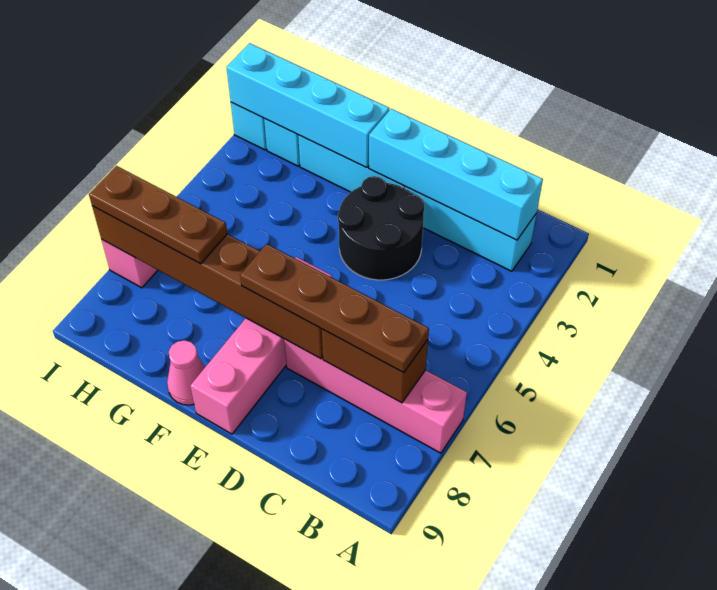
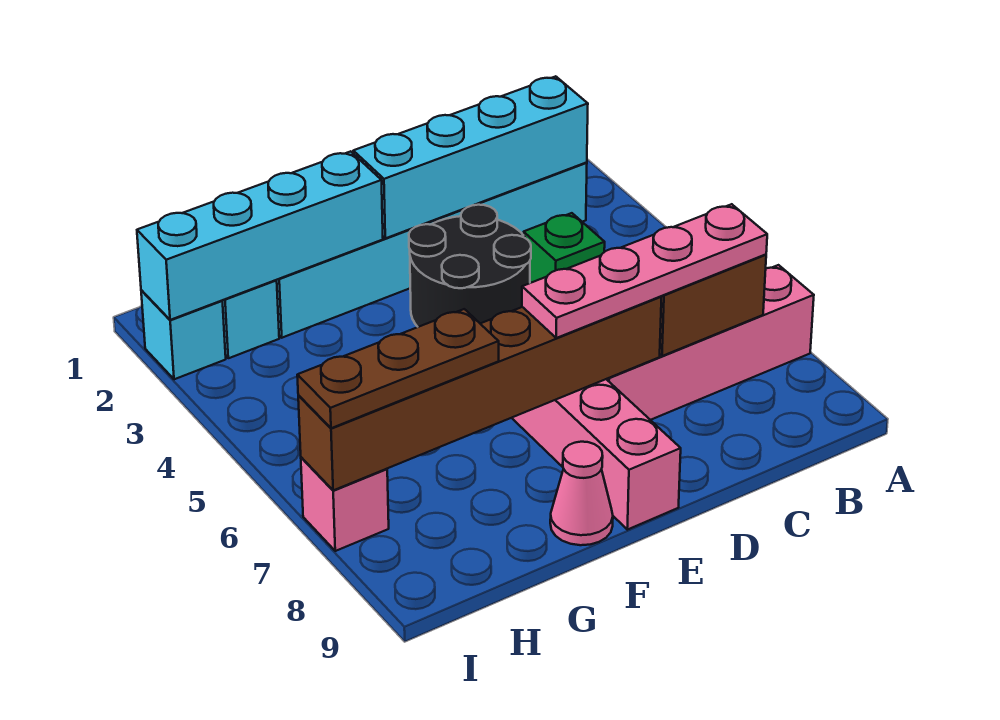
brown plate B7:E7 level 3 -> pink plate B7:E7 level 3
none -> green brick C4 level 1

